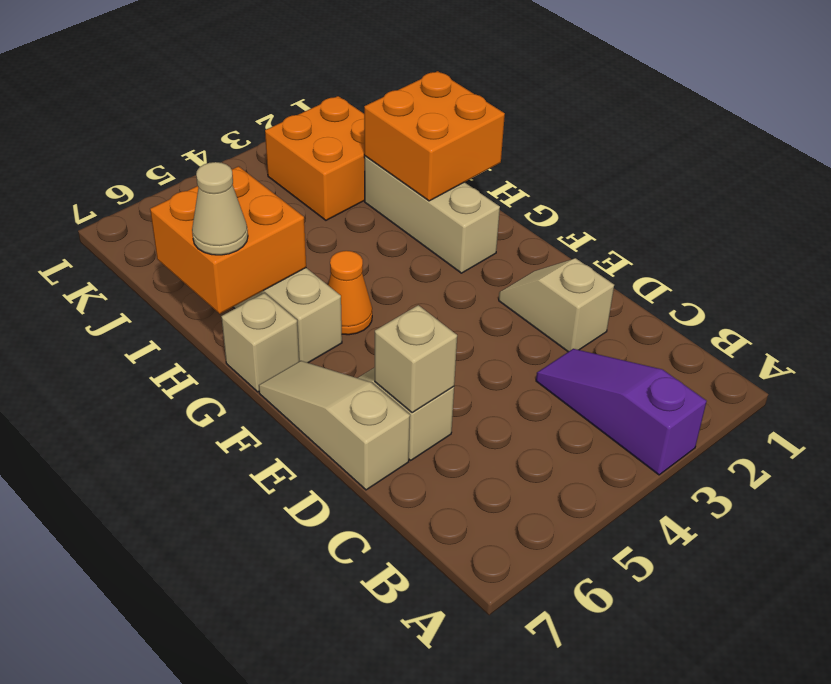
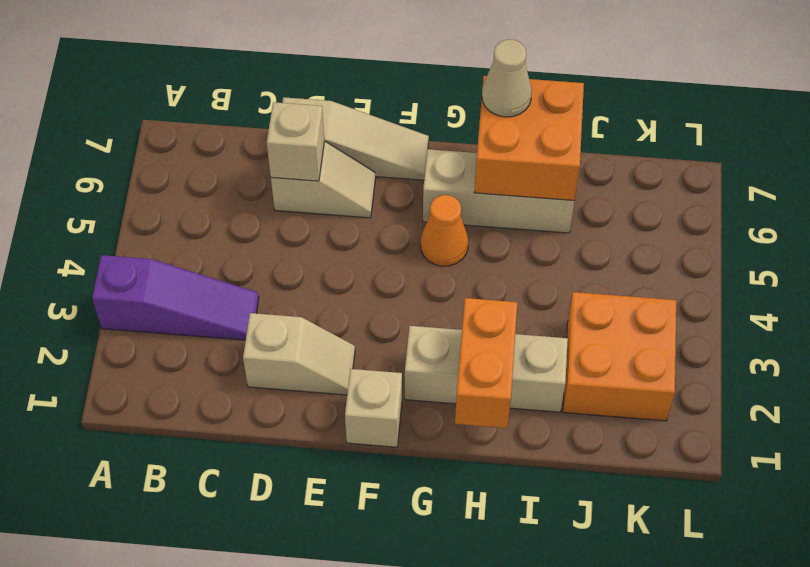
tan brick G7 level 1 -> tan brick F1 level 1
orange brick H1:I2 level 2 -> orange brick H1:H2 level 2

